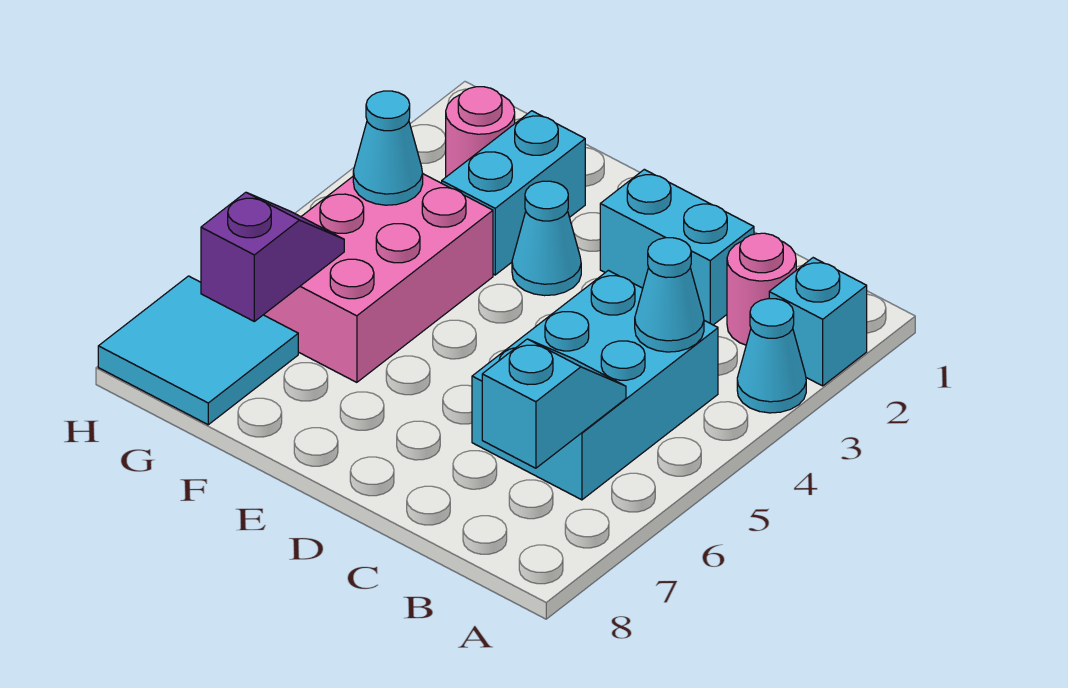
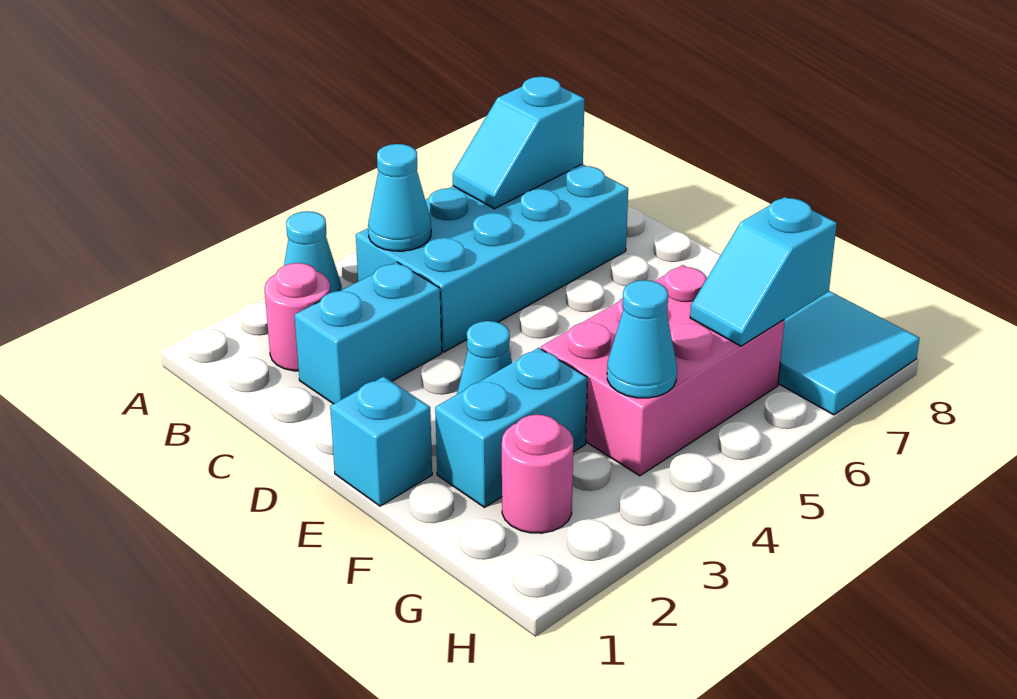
cyan brick A2 level 1 -> cyan brick E1 level 1
cyan brick B4:C6 level 1 -> cyan brick B4:C7 level 1
cyan brick C2:D2 level 1 -> cyan brick C2:C3 level 1
purple slope G6:G7 level 2 top 7 -> cyan slope G6:G7 level 2 top 7

